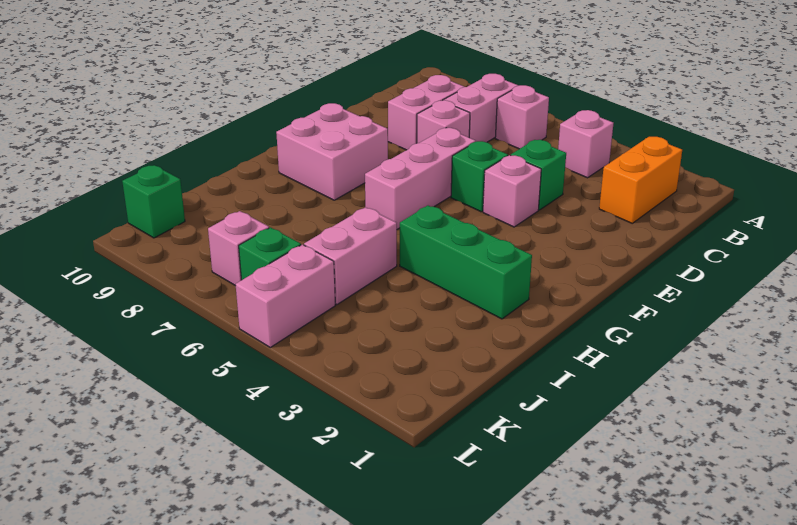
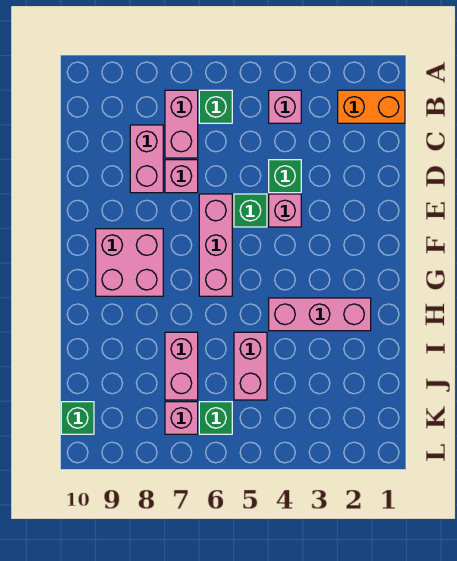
orange brick B2:C2 level 1 -> orange brick B1:B2 level 1
pink brick B6 level 1 -> green brick B6 level 1
green brick H2:H4 level 1 -> pink brick H2:H4 level 1
pink brick K5:L5 level 1 -> pink brick I7:J7 level 1

